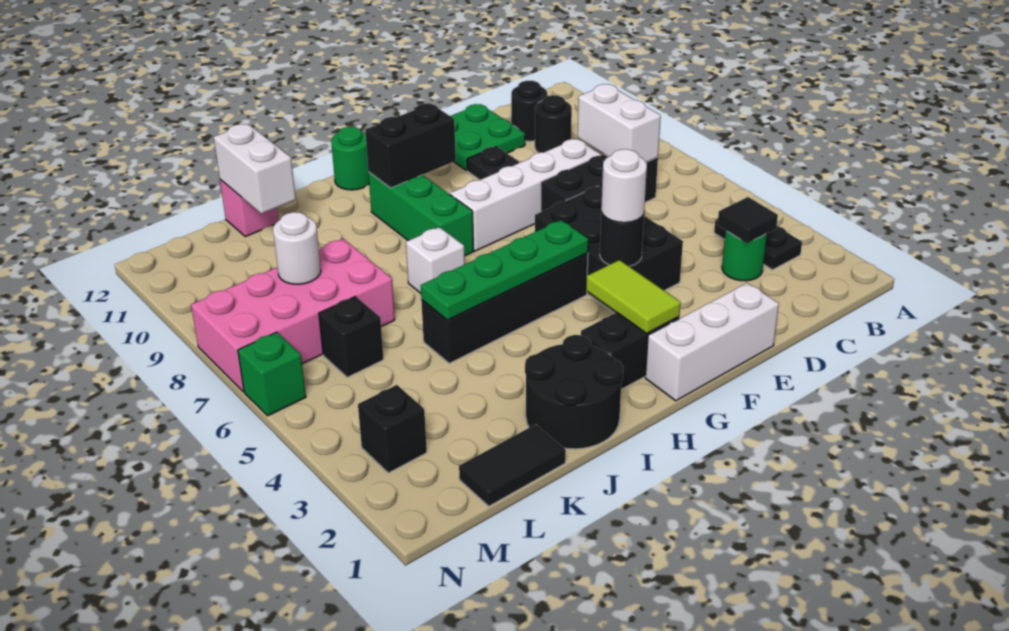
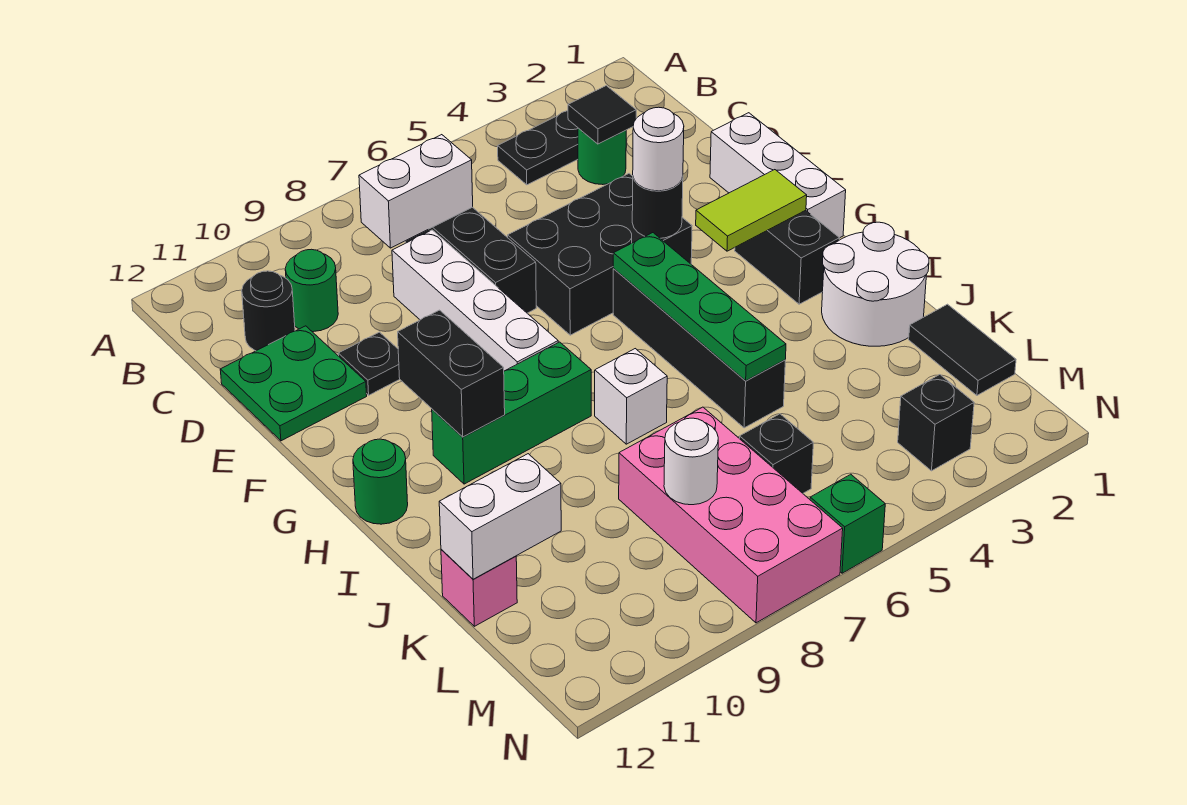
black round brick C10 level 1 -> green round brick C10 level 1
black round brick I1:J2 level 1 -> white round brick I1:J2 level 1

